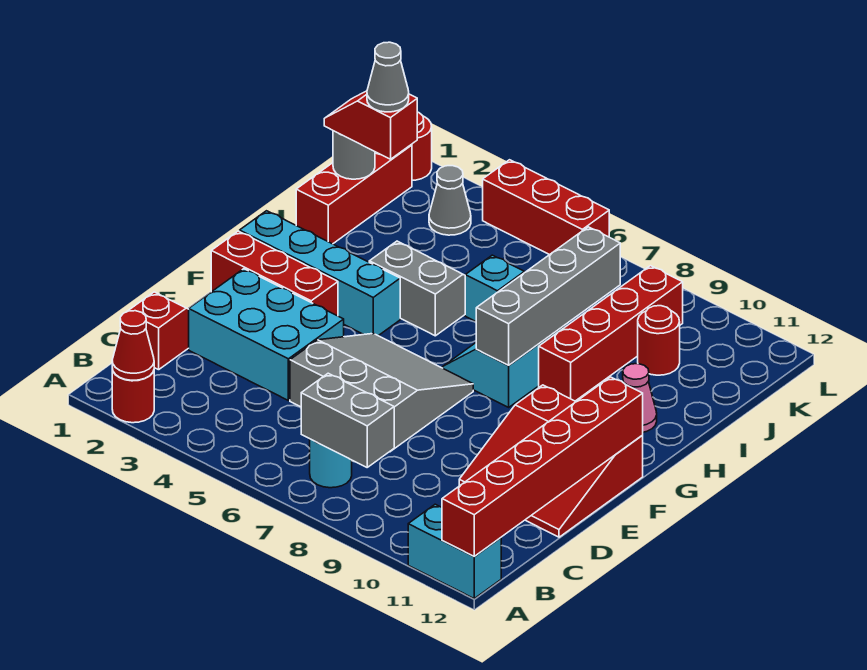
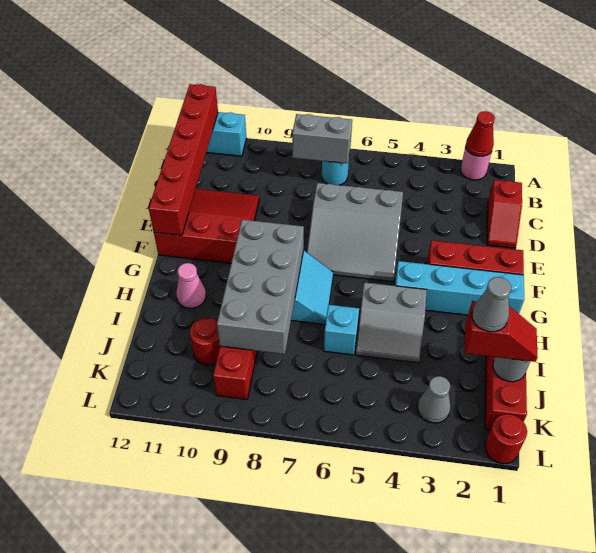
red round brick A2 level 1 -> pink round brick A2 level 1
cyan brick D2:E4 level 1 -> none
grey brick G8:J8 level 2 -> grey brick G8:J9 level 2
red brick L4:L6 level 1 -> none

